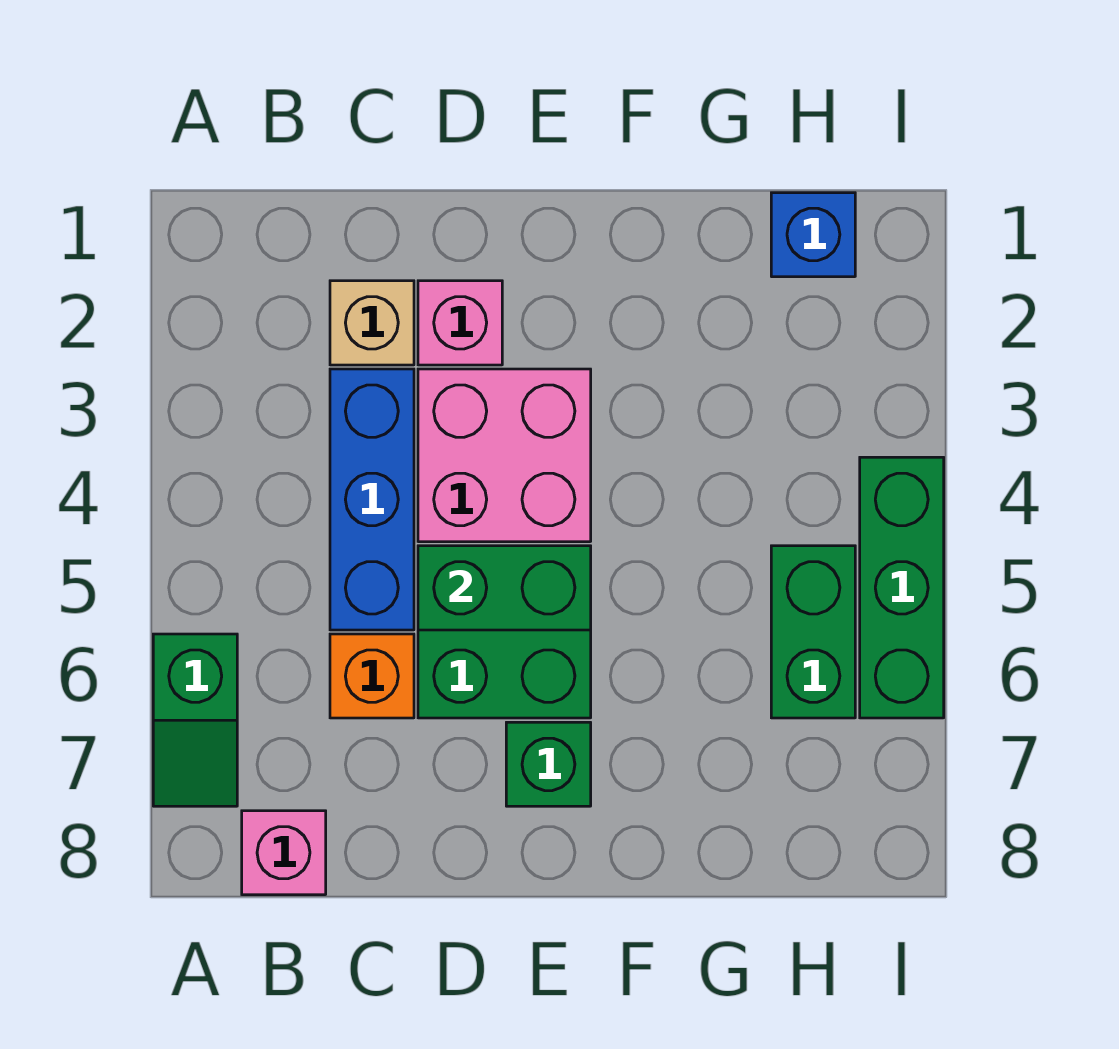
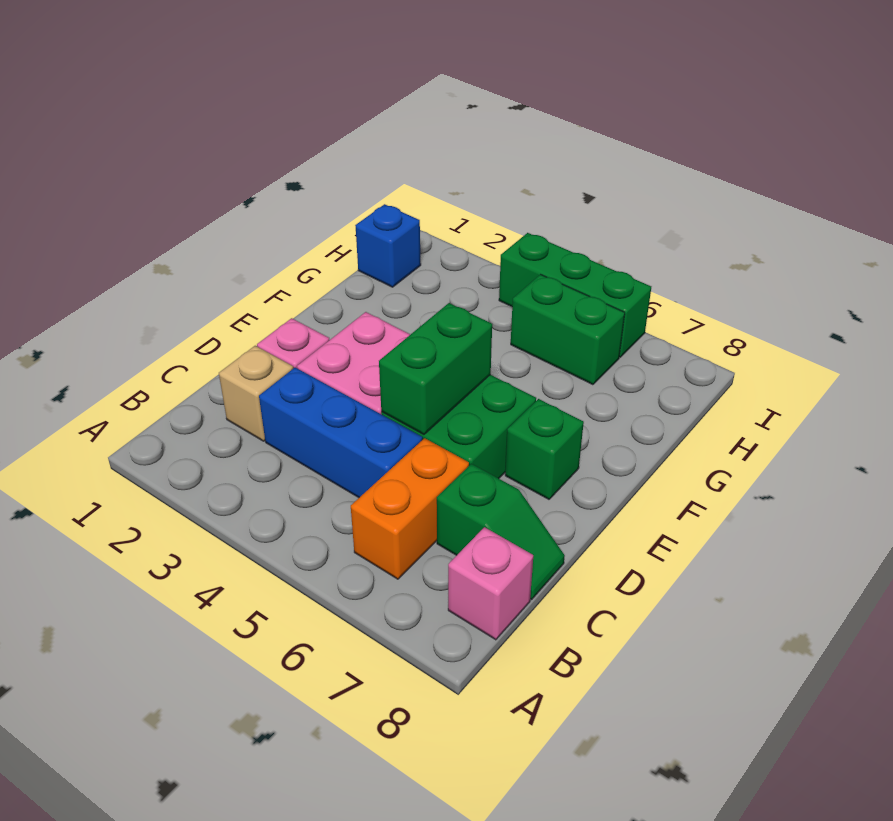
green slope A6:A7 level 1 top 6 -> green slope C7:C8 level 1 top 7
orange brick C6 level 1 -> orange brick B6:C6 level 1

